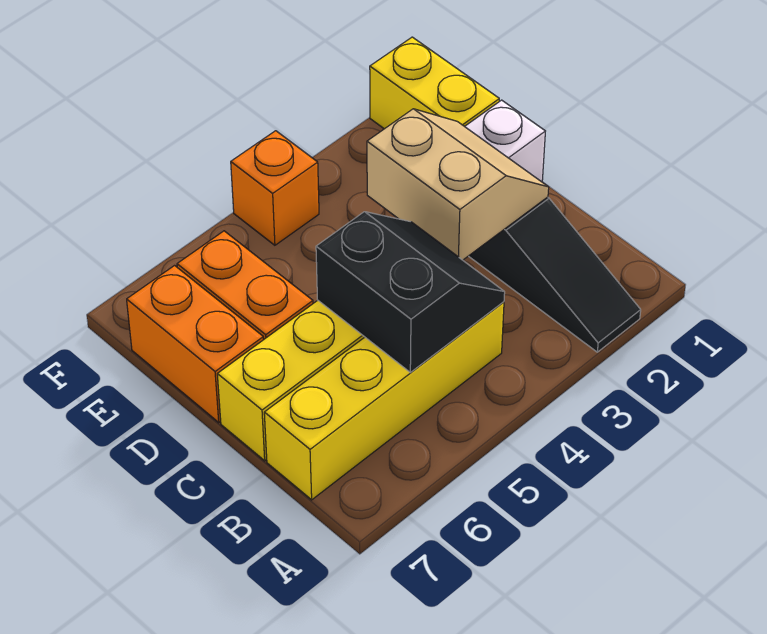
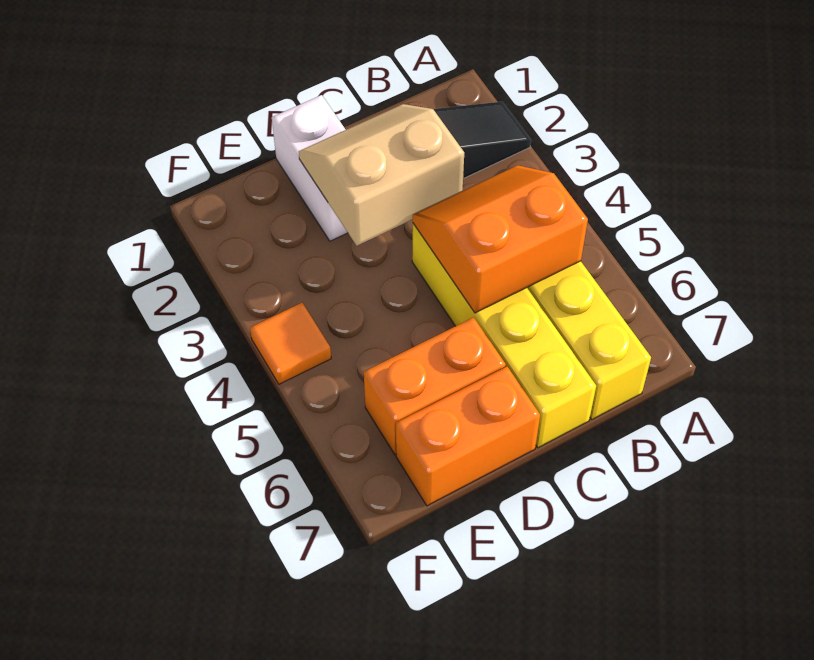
black slope B4:C5 level 2 top 5 -> orange slope B4:C5 level 2 top 5
yellow brick E1:F1 level 1 -> none
orange brick F4 level 1 -> orange tile F4 level 1

